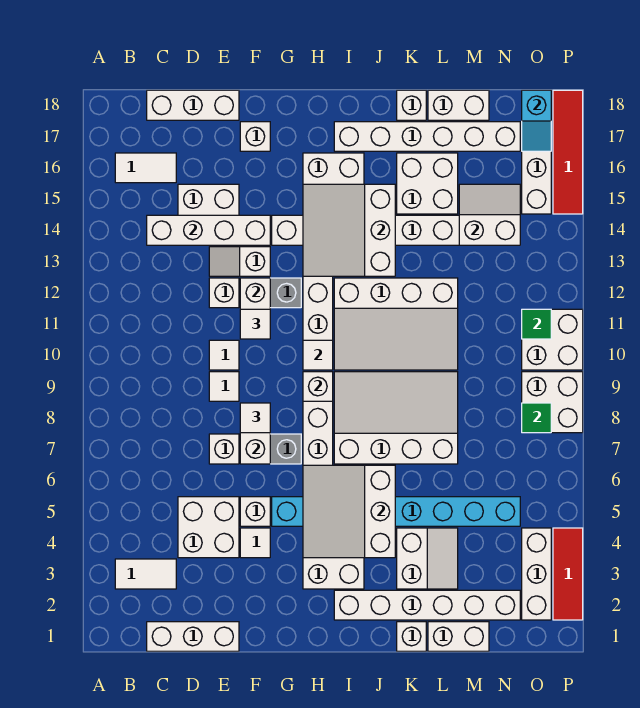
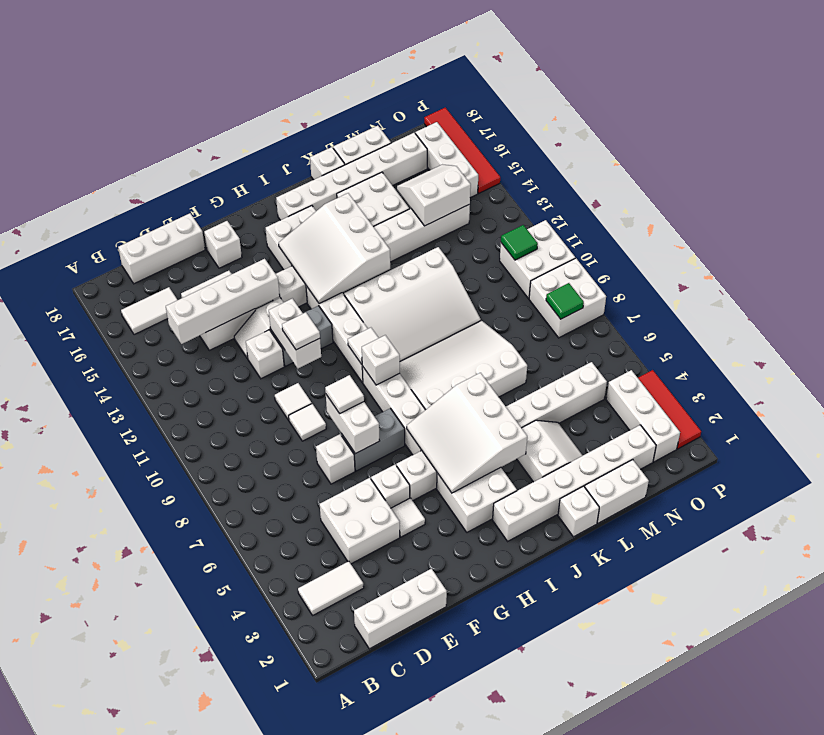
cyan brick G5:N5 level 1 -> white brick G5:N5 level 1
cyan slope O17:O18 level 2 top 18 -> none

